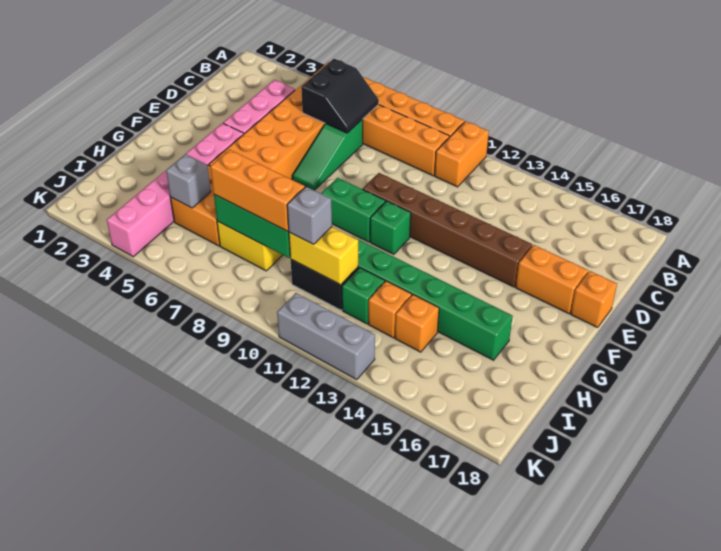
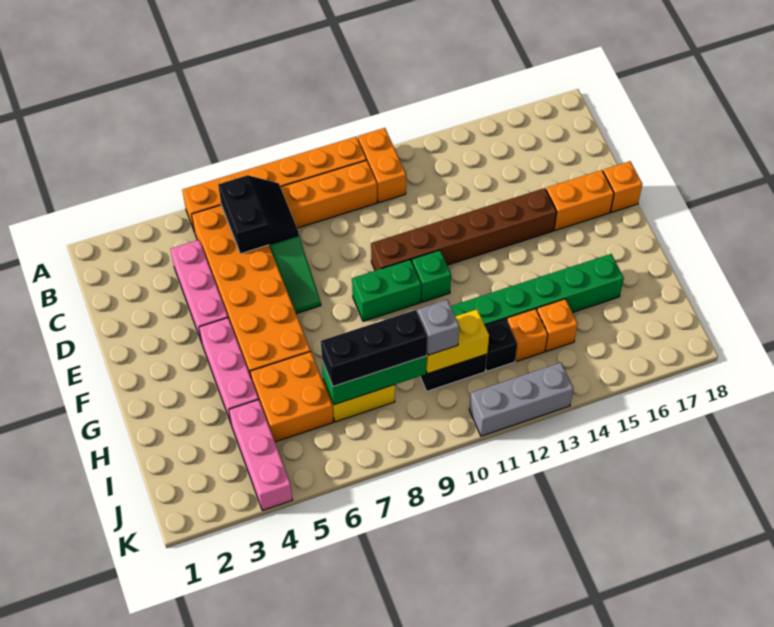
grey brick I5 level 2 -> none
orange brick I7:I9 level 3 -> black brick I7:I9 level 3
green brick I12 level 1 -> black brick I12 level 1

